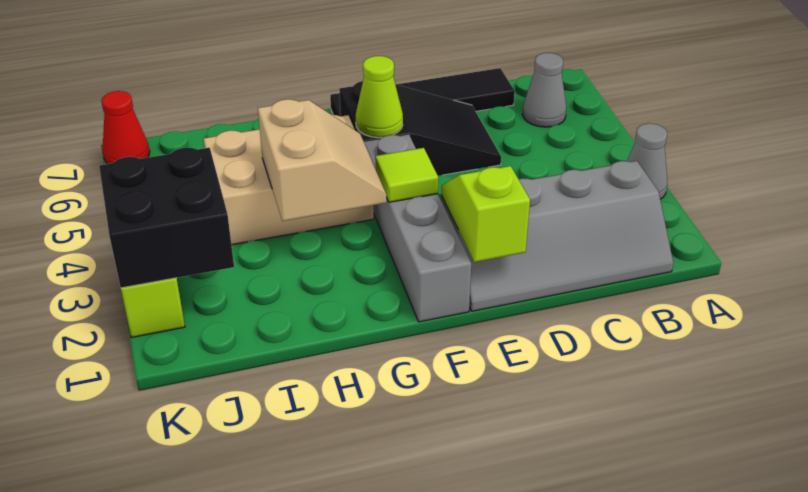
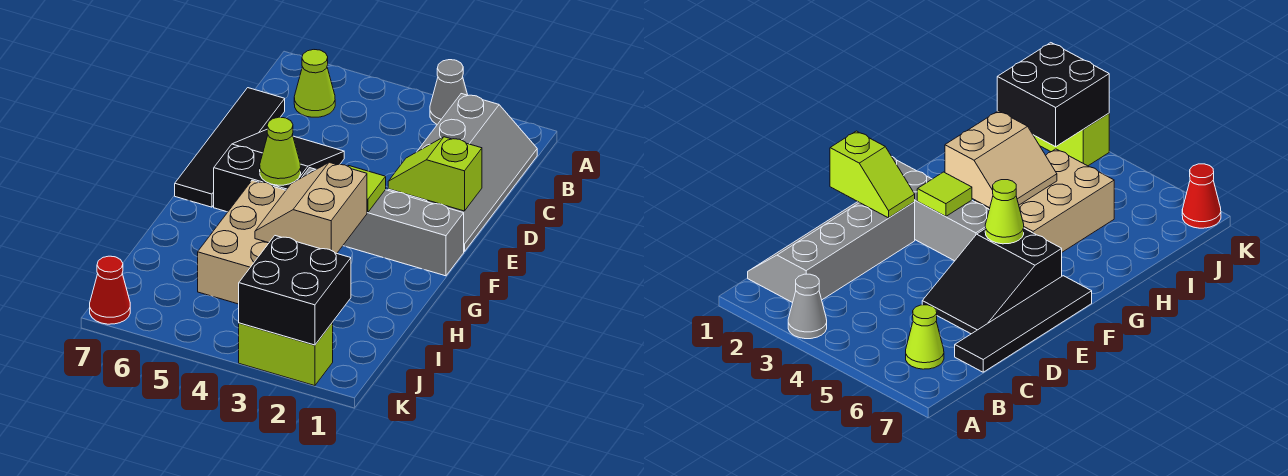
grey cone B6 level 1 -> lime cone B6 level 1
tan slope G3:H4 level 2 top H -> tan slope G3:H4 level 2 top 3

